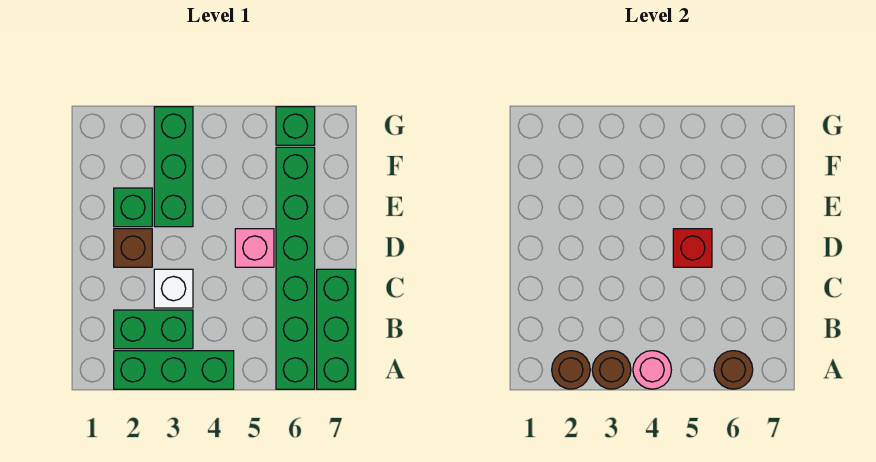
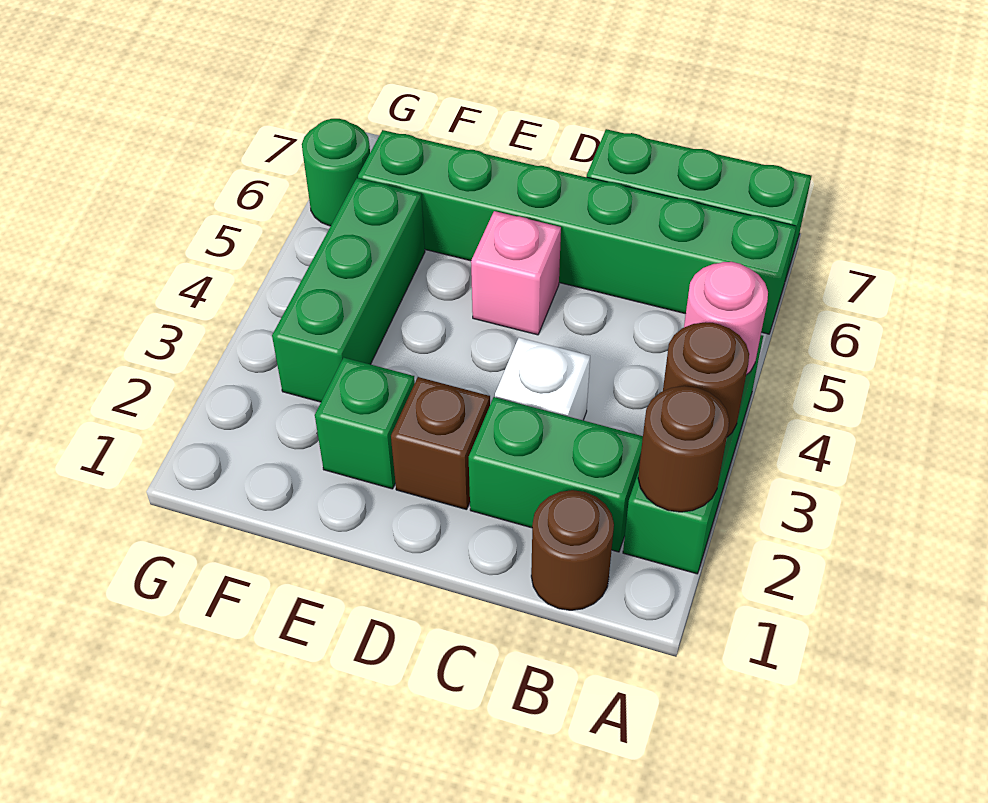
brown round brick A6 level 2 -> brown round brick B1 level 1
green brick B2:B3 level 1 -> green brick B2:C2 level 1
red brick D5 level 2 -> none
green brick E3:G3 level 1 -> green brick F3:F5 level 1
green brick G6 level 1 -> green round brick G6 level 1

